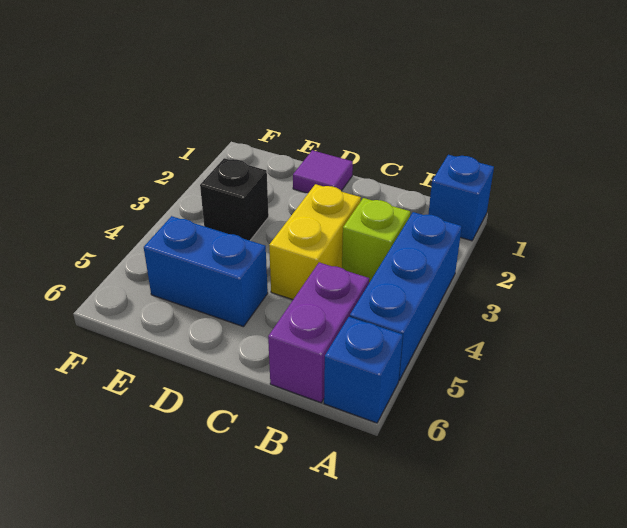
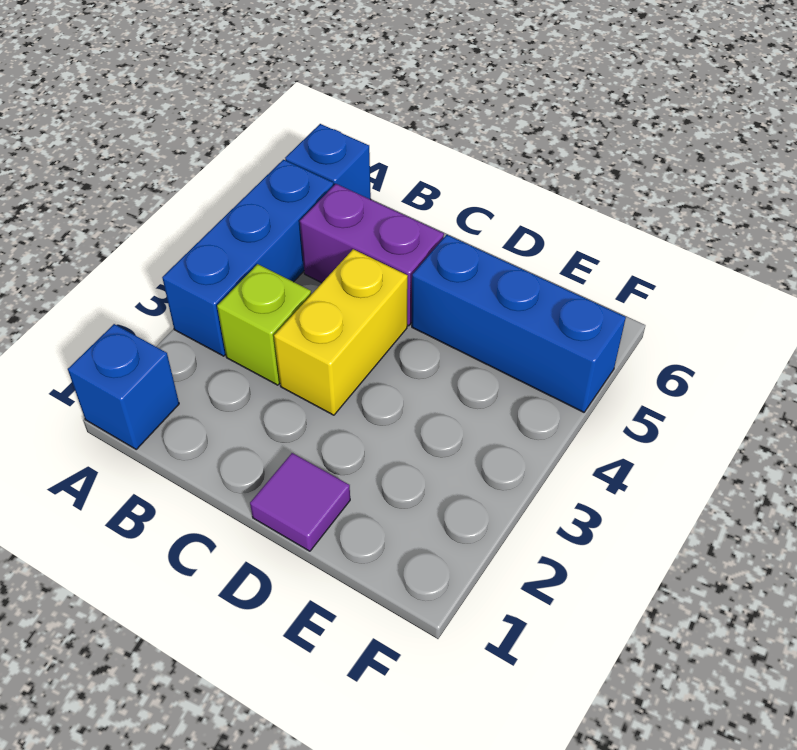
purple brick B5:B6 level 1 -> purple brick B5:C5 level 1
blue brick D5:E5 level 1 -> blue brick D5:F5 level 1
black brick E3 level 1 -> none

